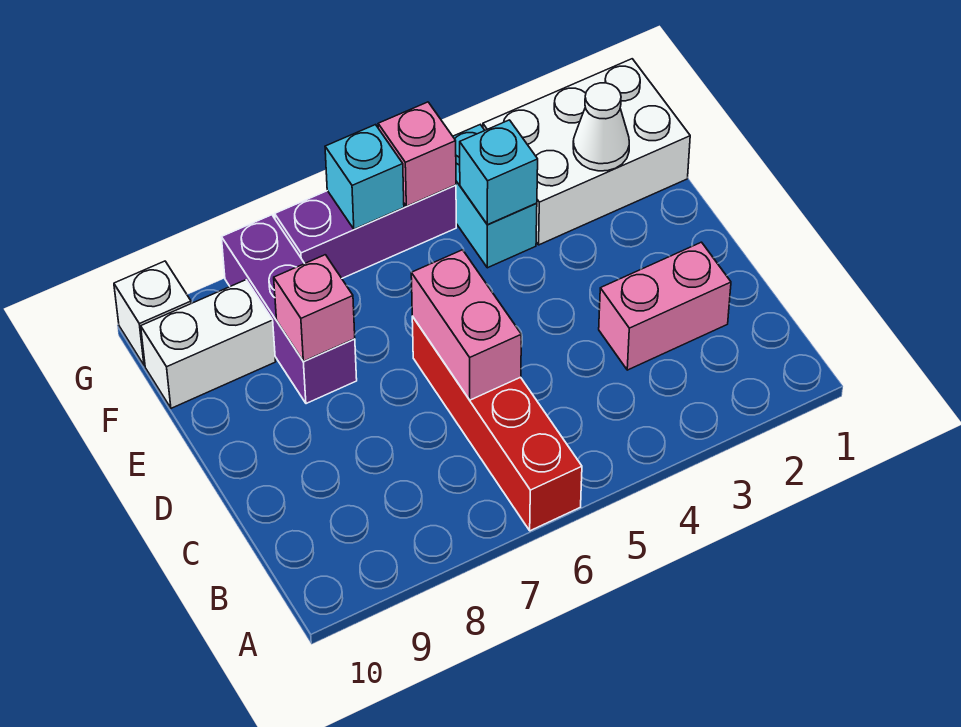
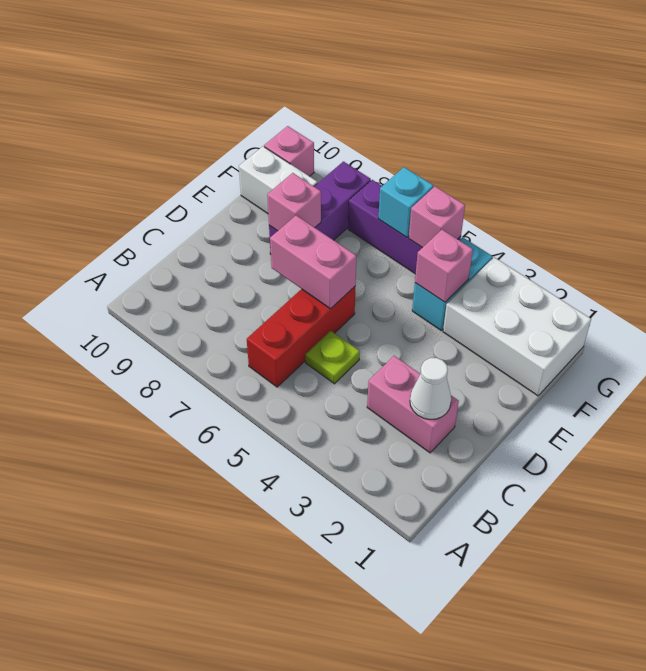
red brick A6:D6 level 1 -> red brick B6:D6 level 1
none -> lime plate C5 level 1
pink brick C6:D6 level 2 -> pink brick D6:D7 level 2
white cone F2 level 2 -> white cone C2 level 2
cyan brick F4 level 2 -> pink brick F4 level 2
white brick G10 level 1 -> pink brick G10 level 1

